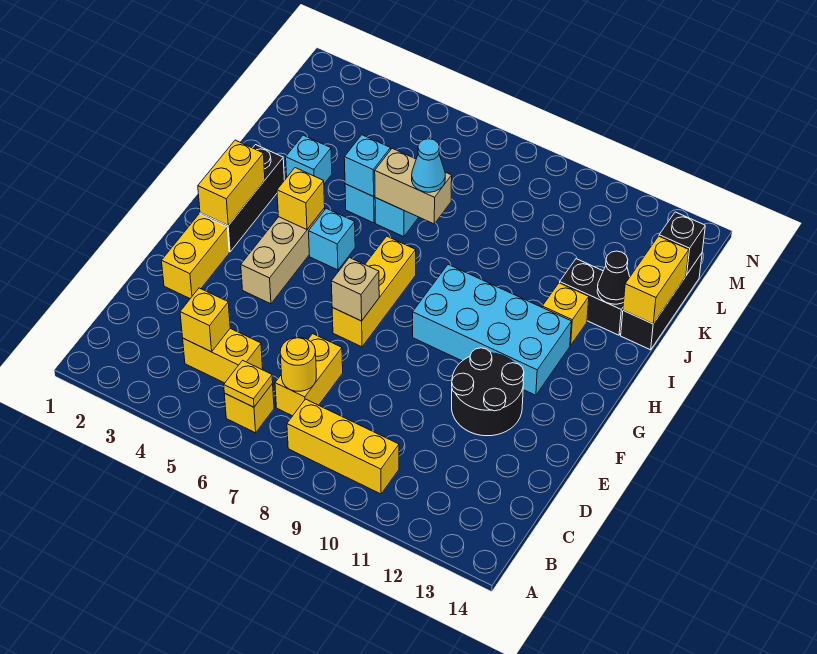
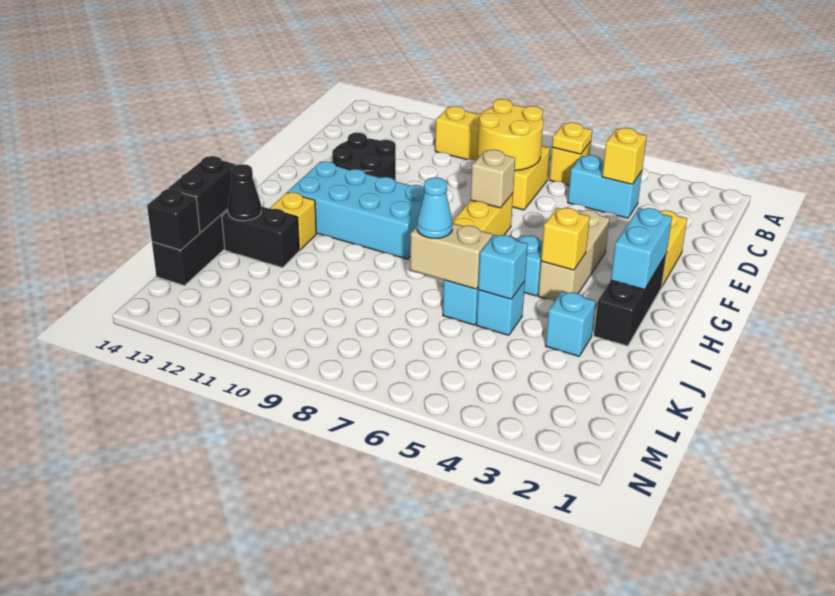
yellow brick C4:C5 level 1 -> cyan brick C4:C5 level 1
yellow round brick C7 level 2 -> yellow round brick C7:D8 level 2
yellow brick G2:H2 level 2 -> cyan brick G2:H2 level 2
yellow brick J14:K14 level 2 -> black brick J14:K14 level 2

